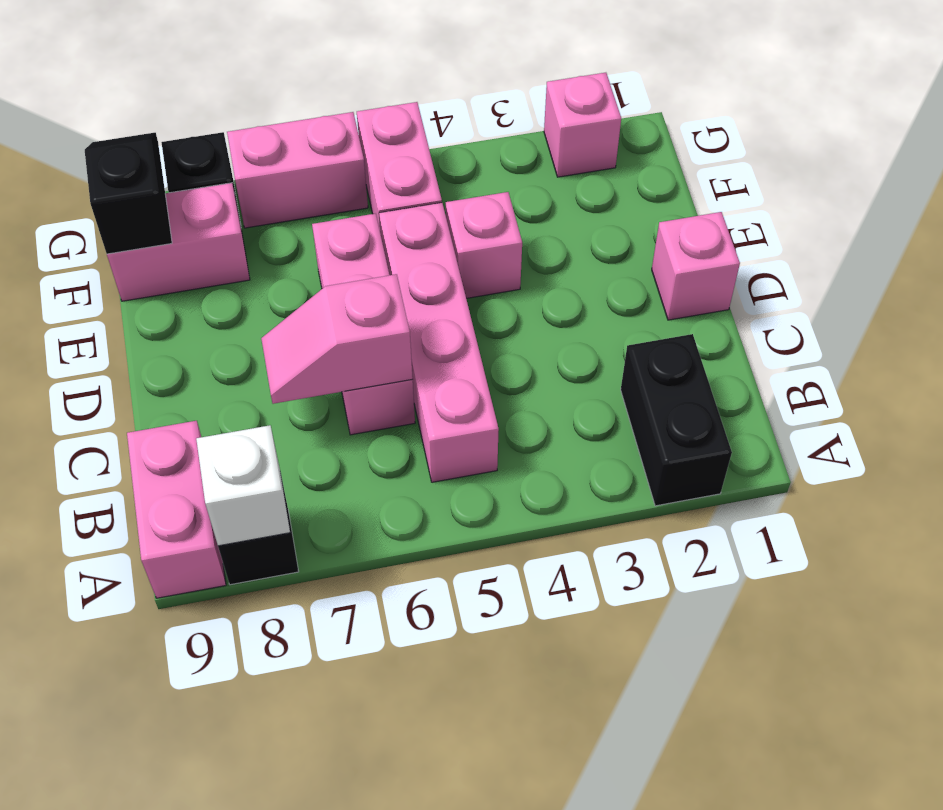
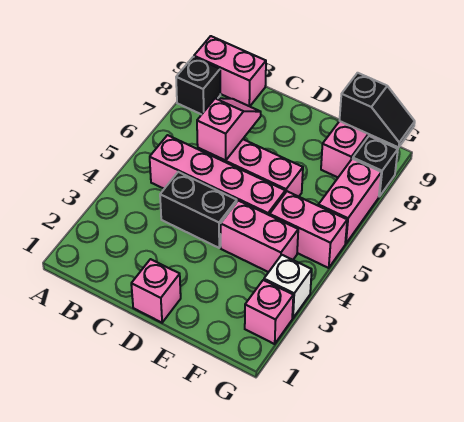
black brick A2:B2 level 1 -> black brick C4:D4 level 1
white brick A8 level 2 -> white brick G3 level 1
pink brick E4 level 1 -> pink brick E4:F4 level 1

